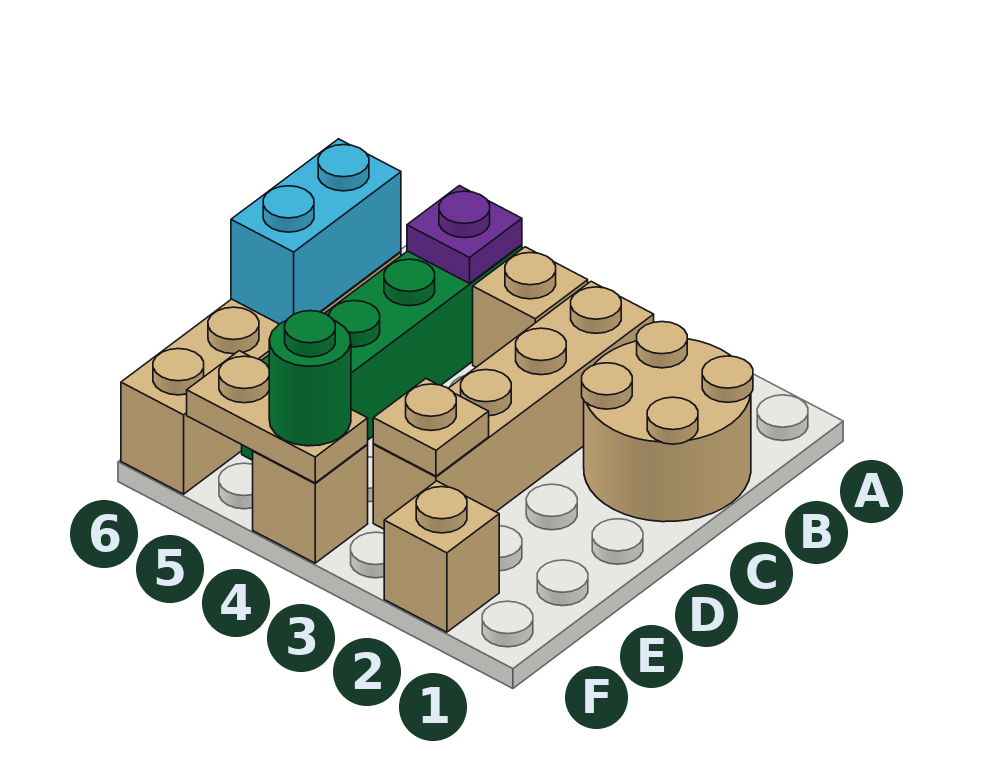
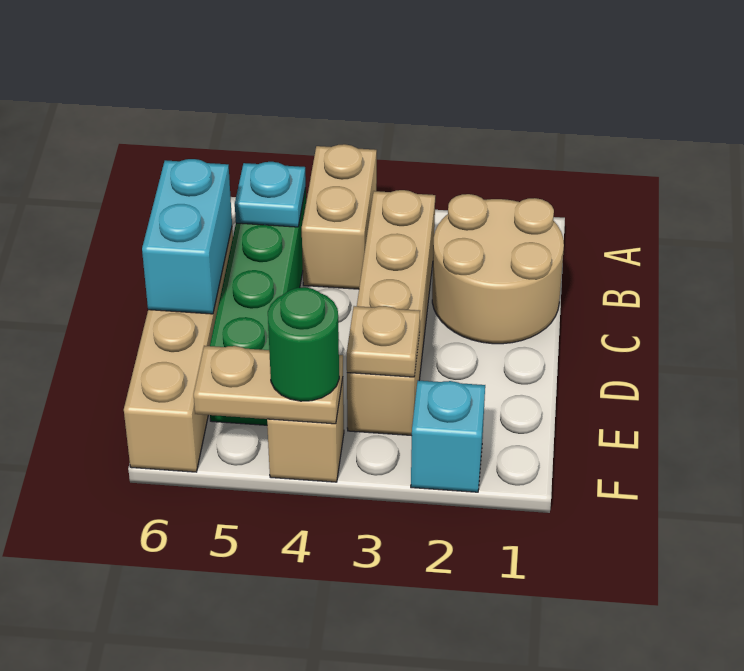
tan brick B4 level 1 -> tan brick A4:B4 level 1
purple plate B5 level 2 -> cyan plate B5 level 2
tan brick F2 level 1 -> cyan brick F2 level 1

